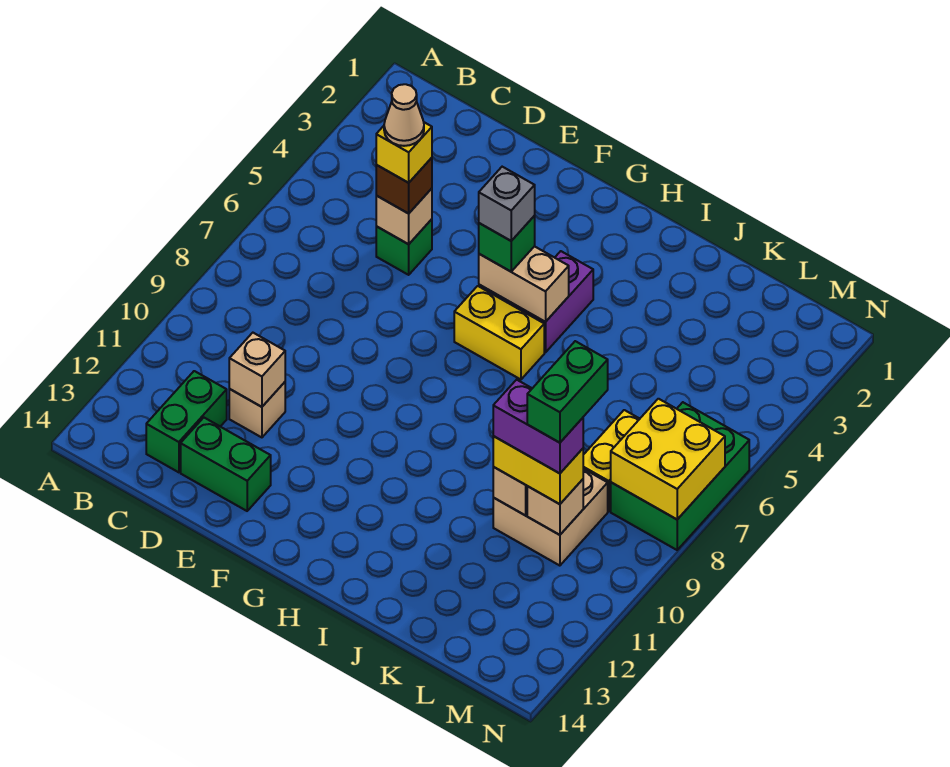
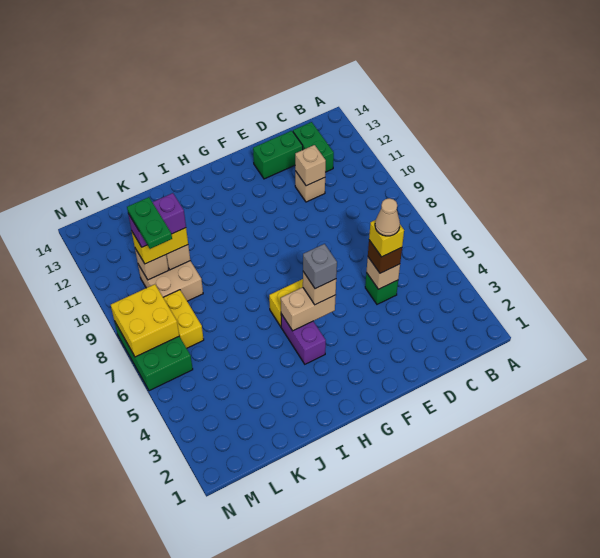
green brick G5 level 3 -> tan brick G5 level 3
green brick L9:L10 level 5 -> green plate L9:L10 level 5

